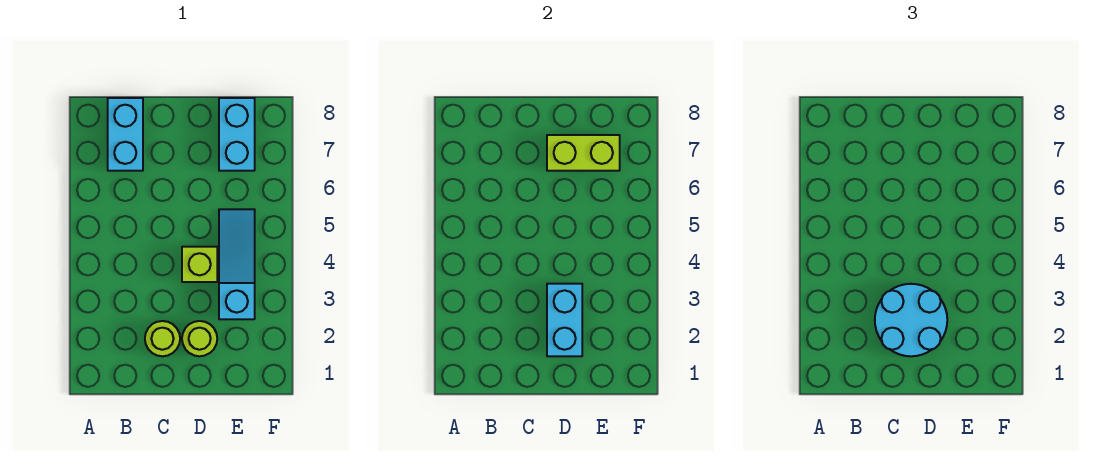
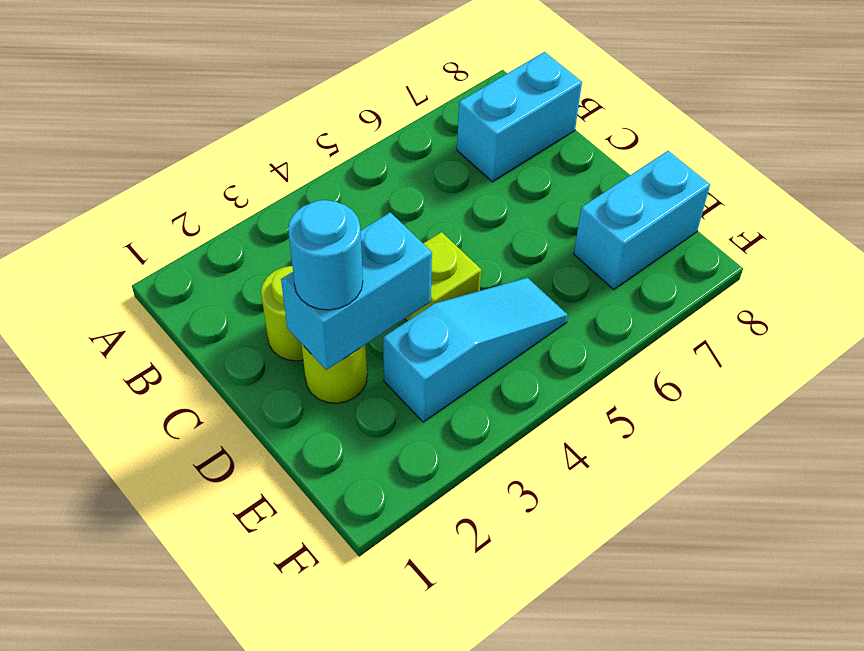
cyan round brick C2:D3 level 3 -> cyan round brick D2 level 3
lime brick D7:E7 level 2 -> none

